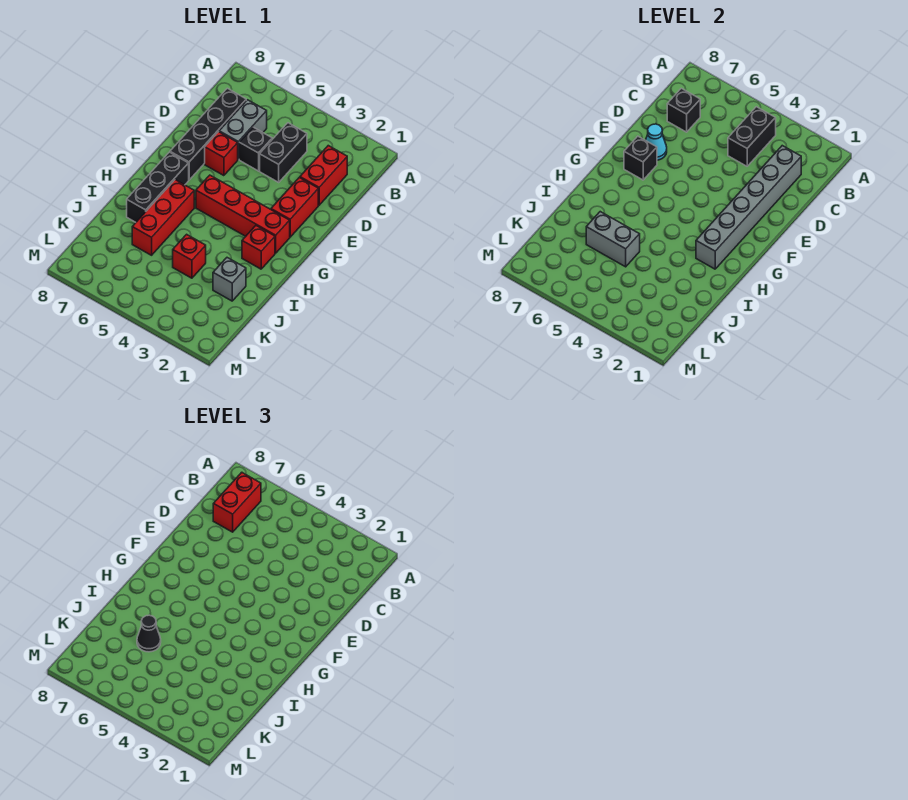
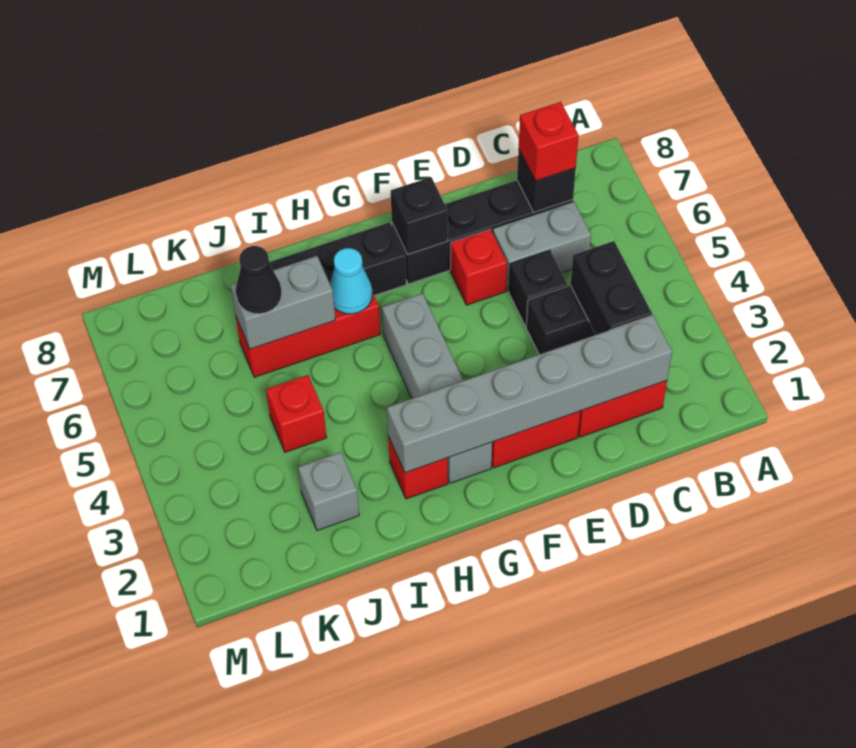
black brick B4:C4 level 2 -> black brick C3:C4 level 2
red brick B7:C7 level 3 -> red brick C7 level 3
cyan cone E7 level 2 -> cyan cone H6 level 2
red brick G2:G5 level 1 -> grey brick G2:G5 level 1
grey brick J5:J6 level 2 -> grey brick I6:J6 level 2

